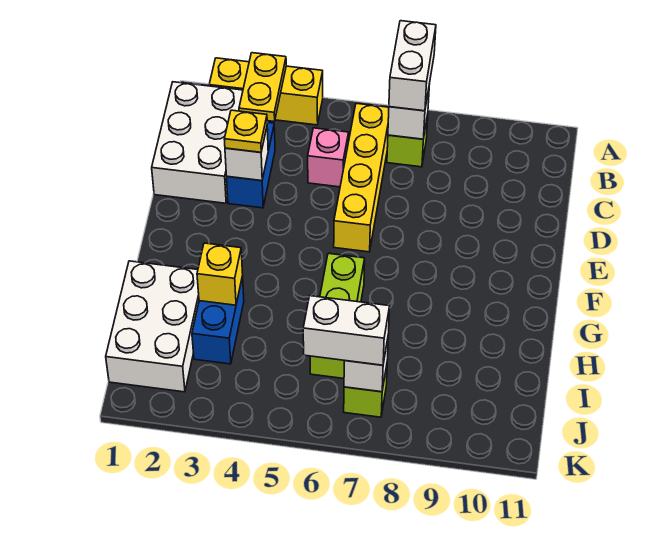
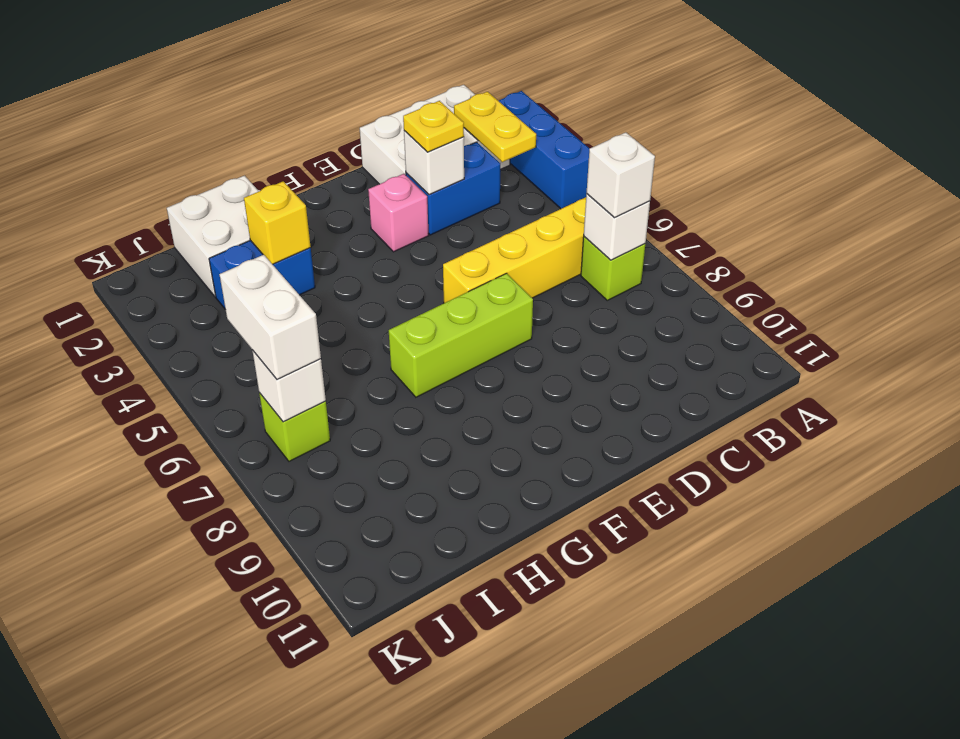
yellow brick A2:A4 level 1 -> blue brick A2:A4 level 1
yellow plate A3:B3 level 2 -> yellow plate B2:B3 level 2
white brick A7:B7 level 3 -> white brick B7 level 3
pink brick C5 level 1 -> pink brick E3 level 1
lime brick G6:I6 level 1 -> lime brick E7:G7 level 1
white brick H1:J2 level 1 -> white brick H1:I2 level 1

